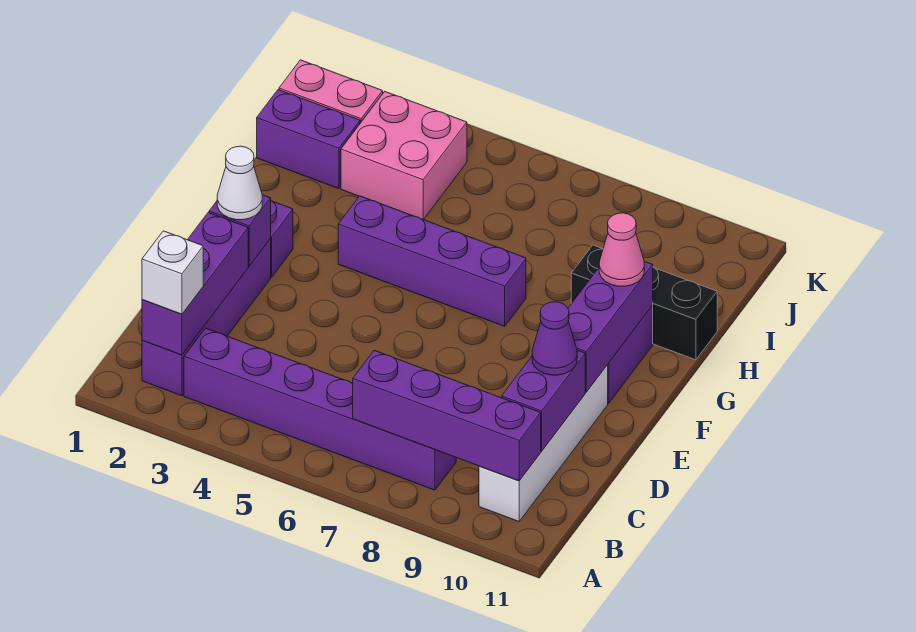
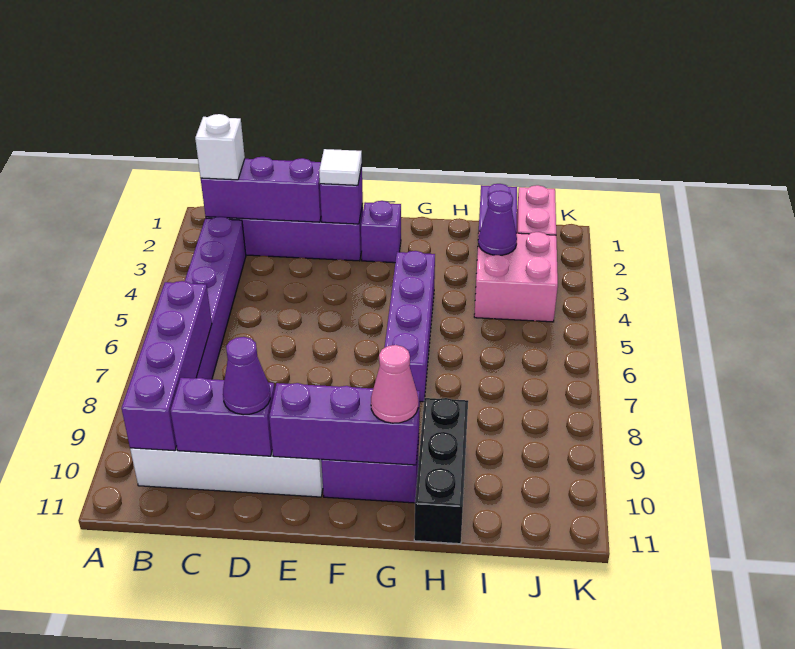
white cone E2 level 3 -> white tile E2 level 3
none -> purple cone I3 level 2

